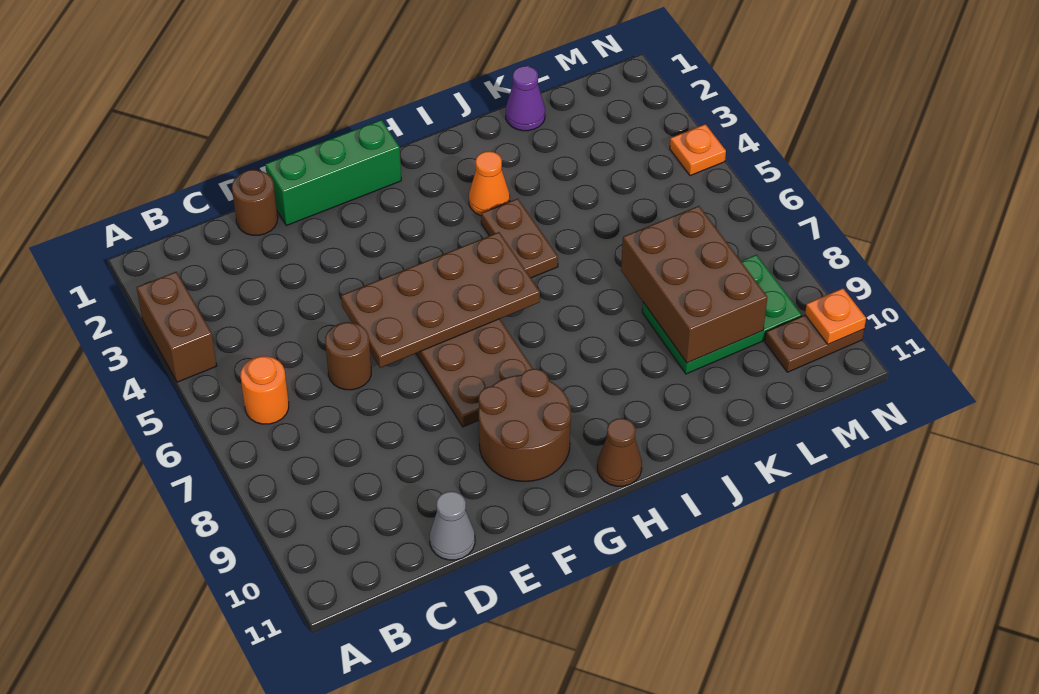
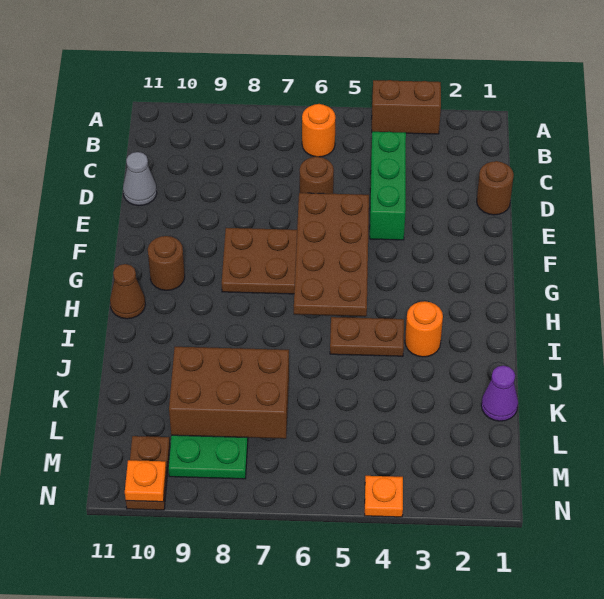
green brick E1:G1 level 1 -> green brick C4:E4 level 1
brown round brick F9:G10 level 1 -> brown round brick G10 level 1
orange cone I3 level 1 -> orange round brick I3 level 1

